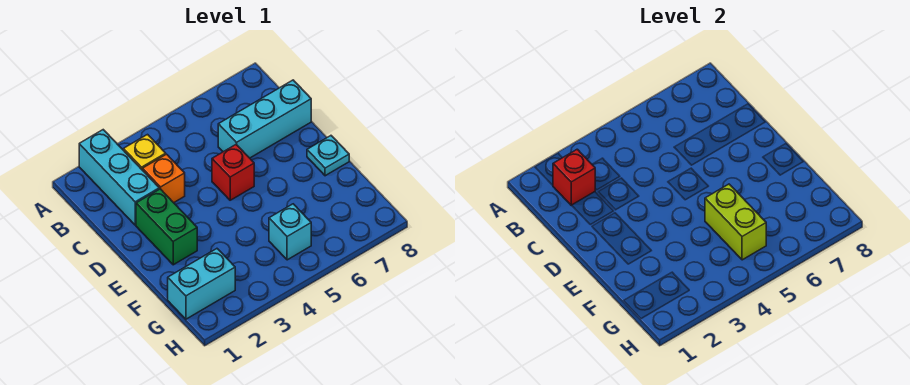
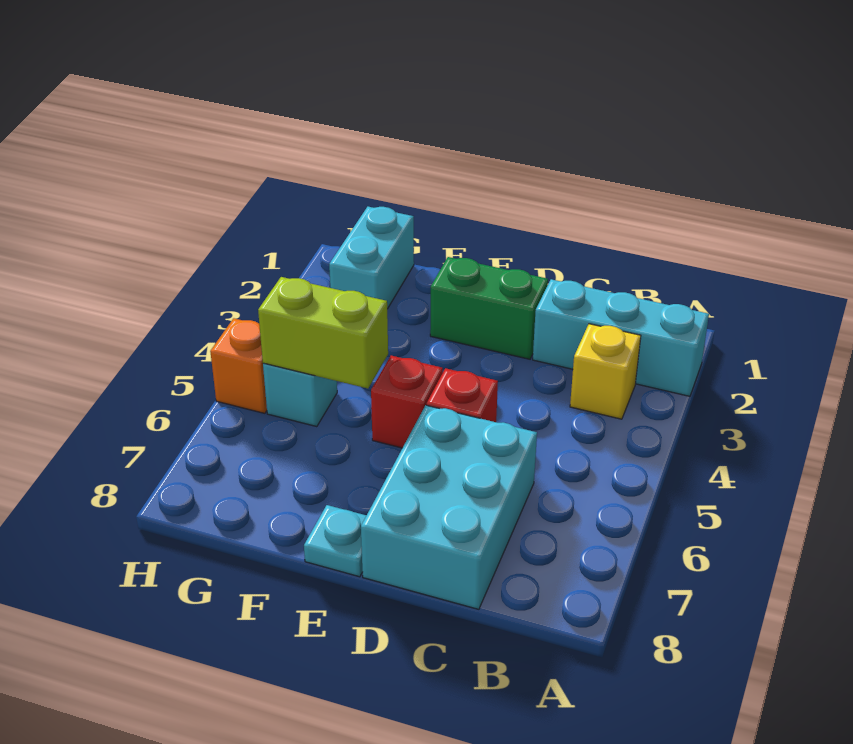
red brick B2 level 2 -> red brick E5 level 1
orange brick C3 level 1 -> orange brick H5 level 1
cyan brick C6:C8 level 1 -> cyan brick C6:D8 level 1

